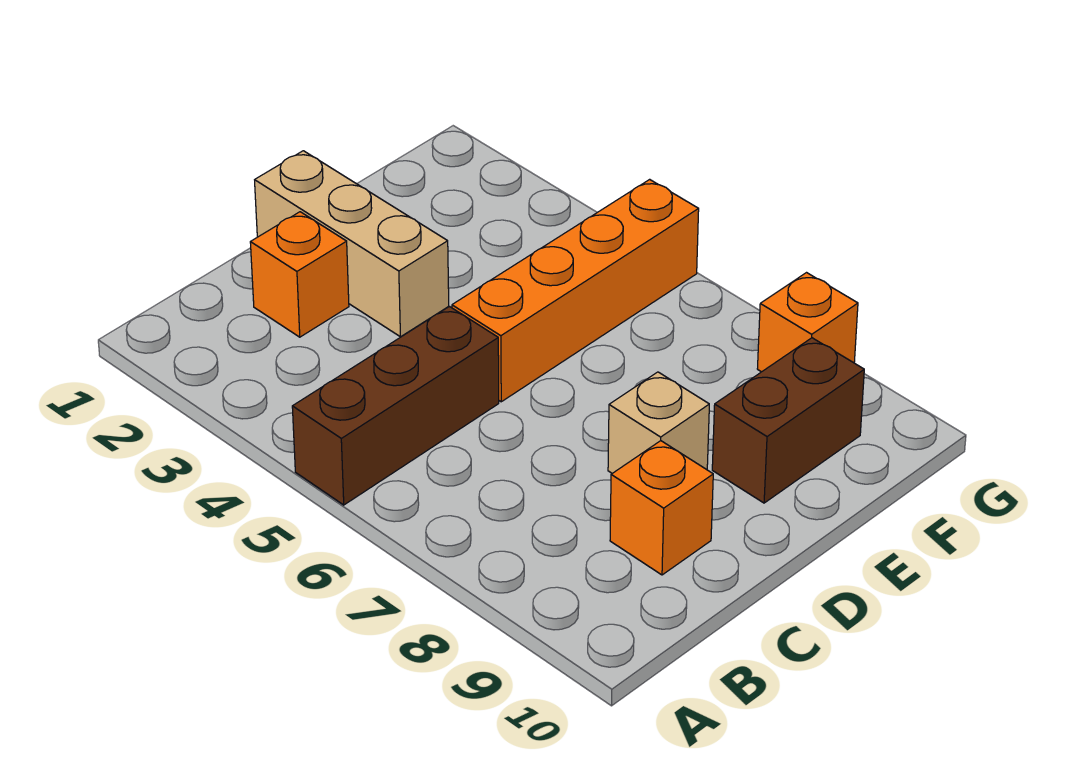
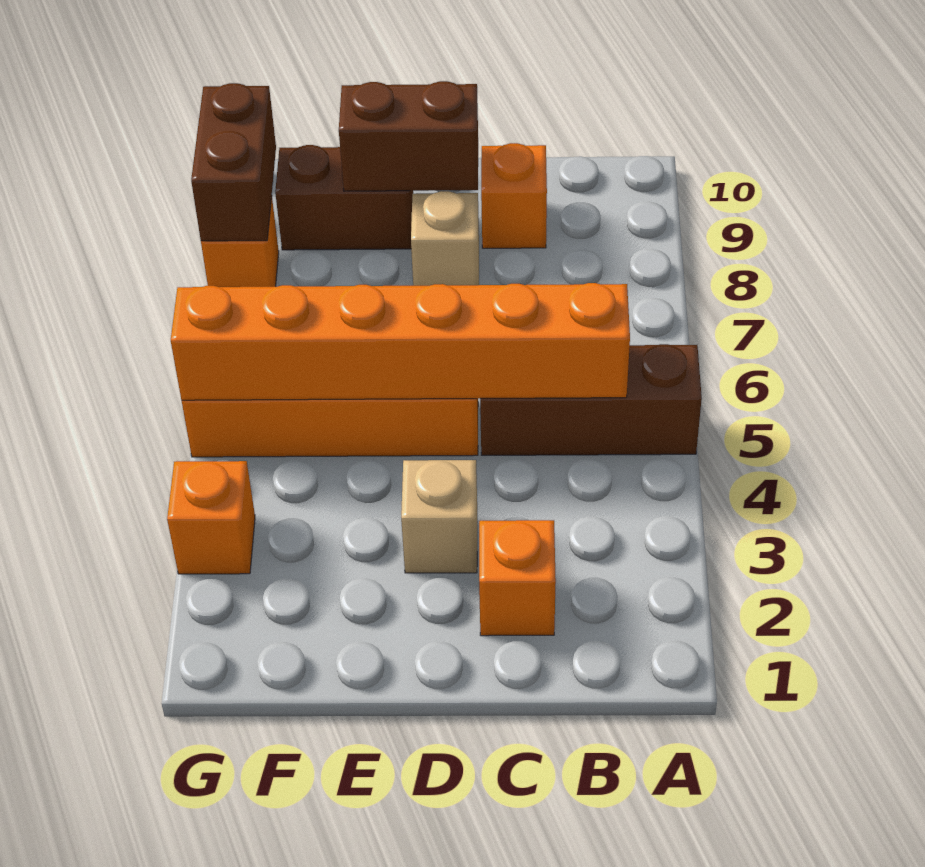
none -> orange brick B5:G5 level 2
tan brick D1:D3 level 1 -> tan brick D3 level 1
none -> brown brick D9:E9 level 2
none -> orange brick G3 level 1
none -> brown brick G8:G9 level 2

